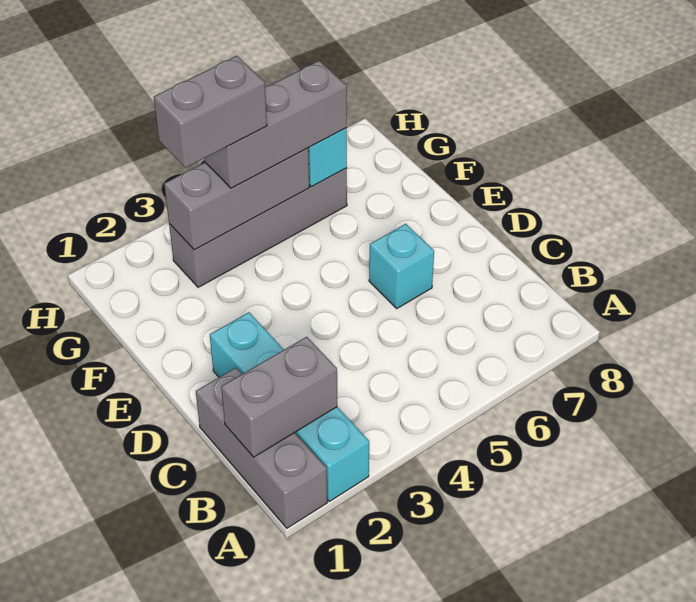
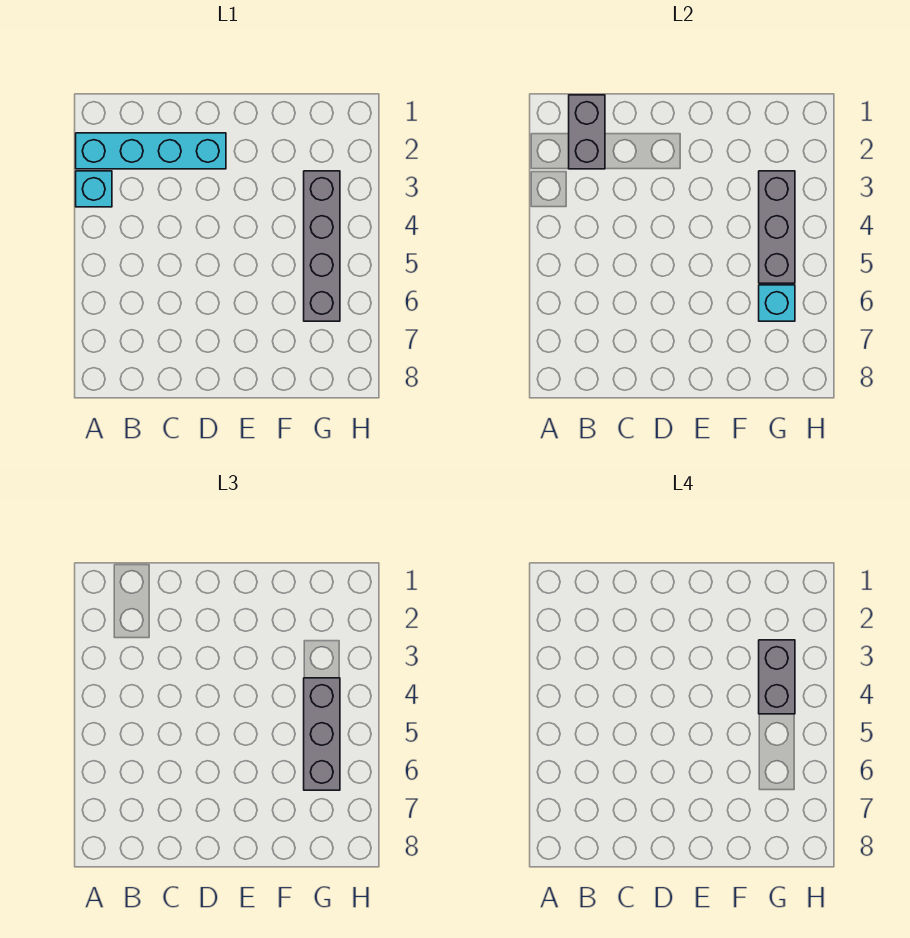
grey brick A1:C1 level 1 -> none
cyan brick D6 level 1 -> cyan brick A3 level 1

